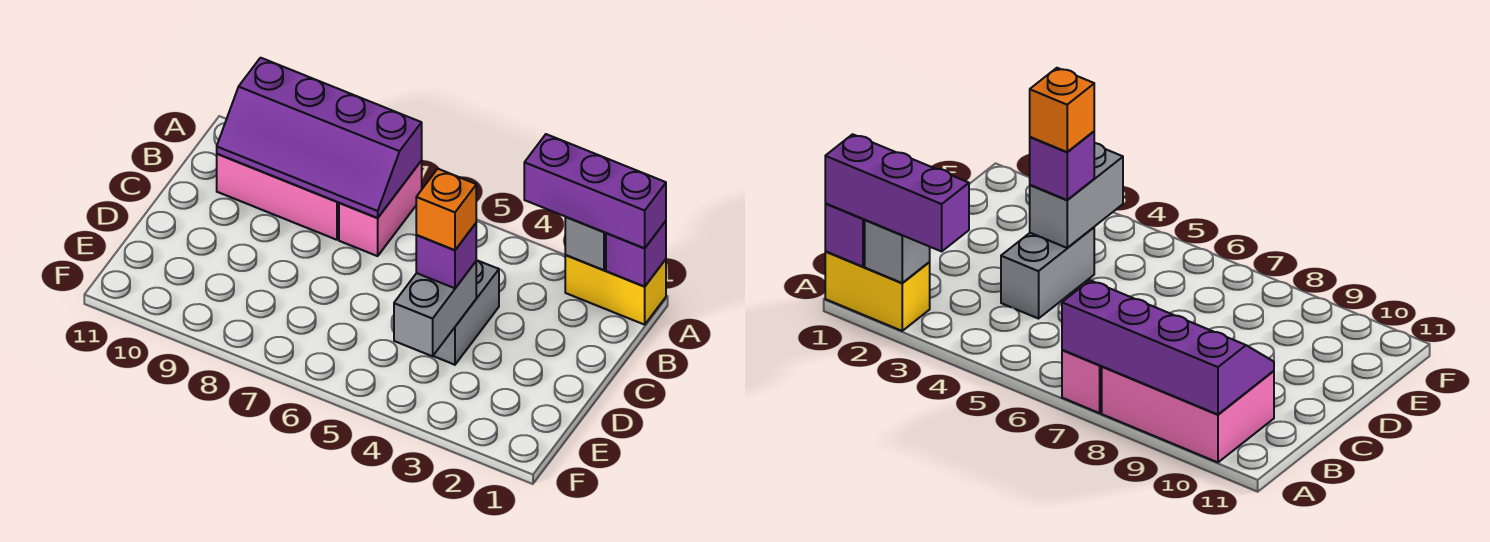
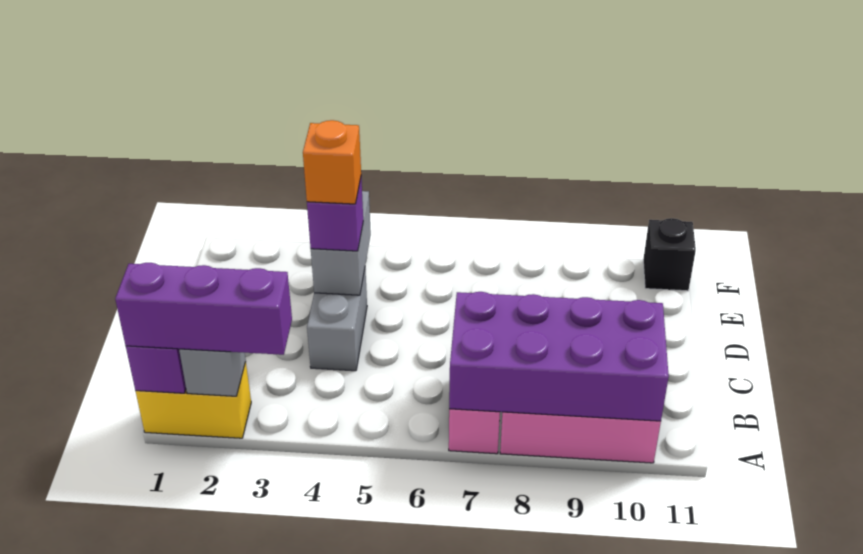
purple slope A7:B10 level 2 top A -> purple brick A7:B10 level 2
none -> black brick F11 level 1

